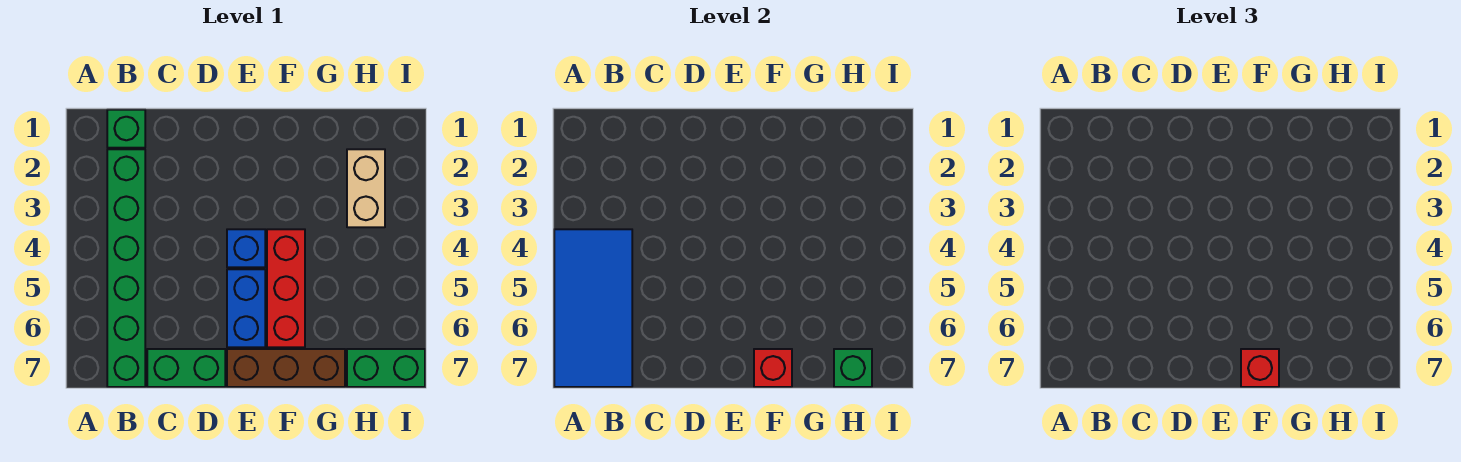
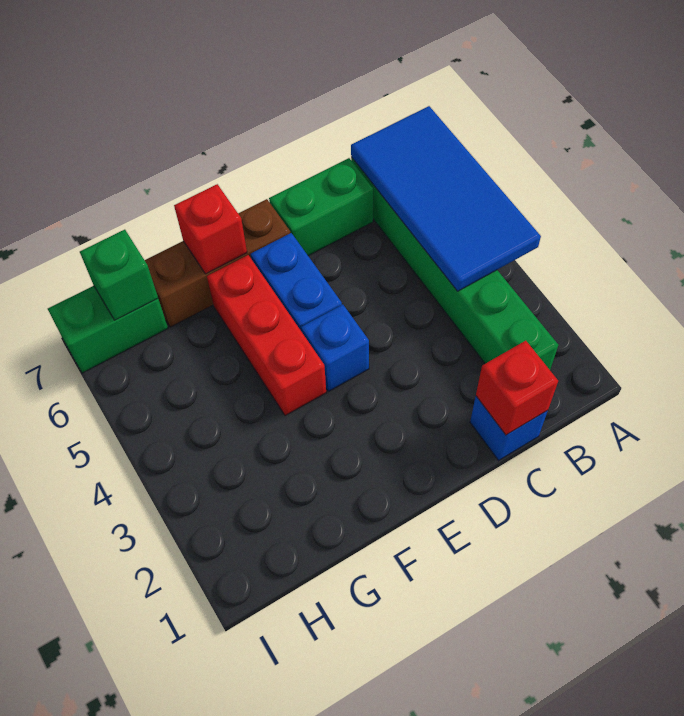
green brick B1 level 1 -> none
none -> blue brick C1 level 1
red brick F7 level 3 -> red brick C1 level 2
tan brick H2:H3 level 1 -> none

